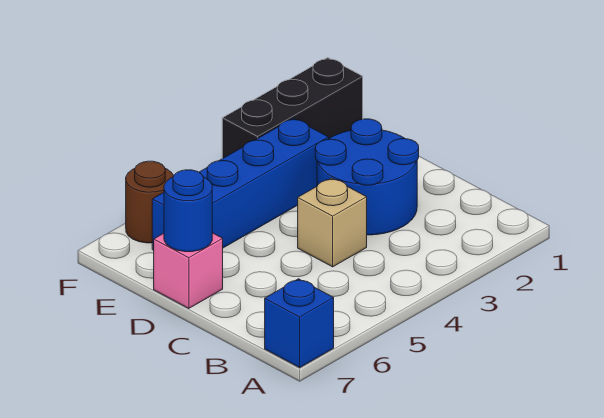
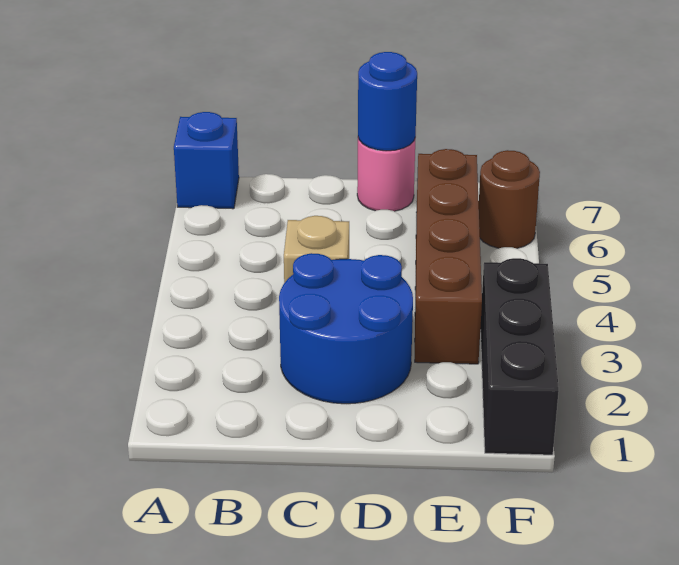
pink brick D7 level 1 -> pink round brick D7 level 1
blue brick E3:E6 level 1 -> brown brick E3:E6 level 1

